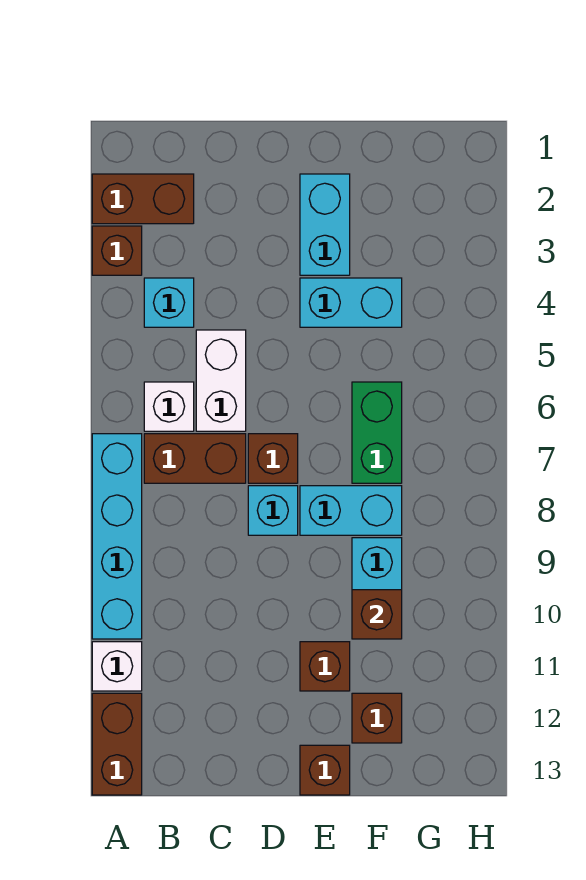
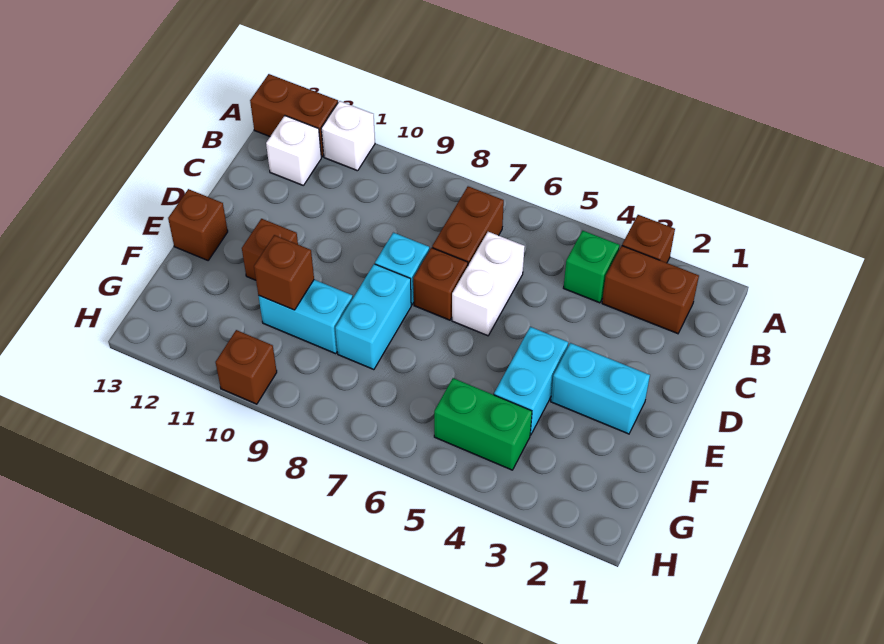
brown brick A2:B2 level 1 -> brown brick B2:B3 level 1
cyan brick A7:A10 level 1 -> none
cyan brick B4 level 1 -> green brick B4 level 1
white brick B6 level 1 -> white brick B12 level 1
white brick C5:C6 level 1 -> white brick C6:D6 level 1
green brick F6:F7 level 1 -> green brick G4:G5 level 1
brown brick F12 level 1 -> brown brick H10 level 1

